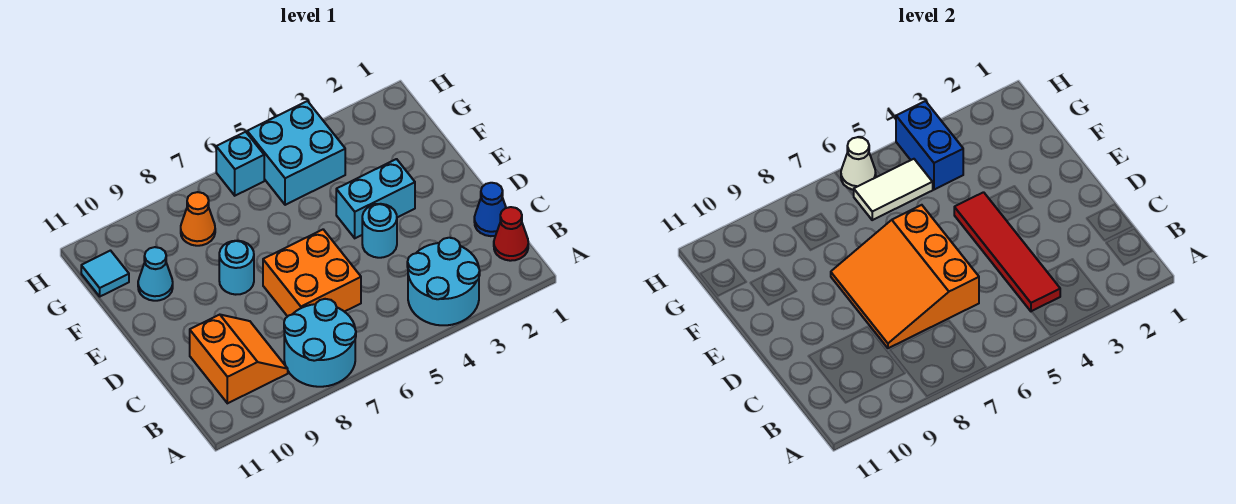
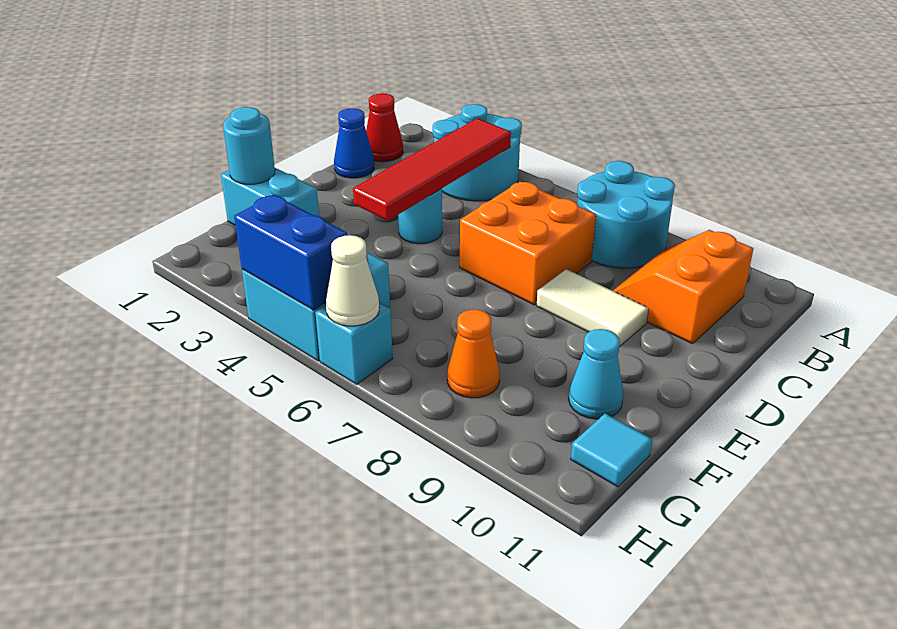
orange slope C6:E8 level 2 top 6 -> none
cyan brick E3:E4 level 1 -> cyan brick F1:F2 level 1
cyan round brick E8 level 1 -> cyan round brick F1 level 2
blue brick G4:H4 level 2 -> blue brick H4:H5 level 2
white tile G5:G6 level 2 -> white tile D8:D9 level 1

